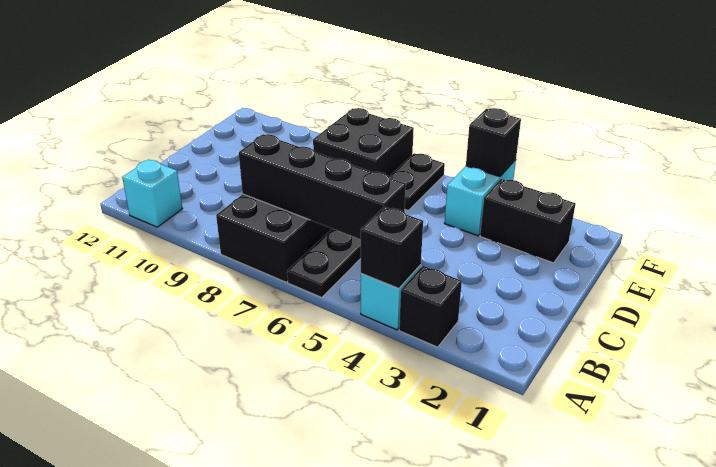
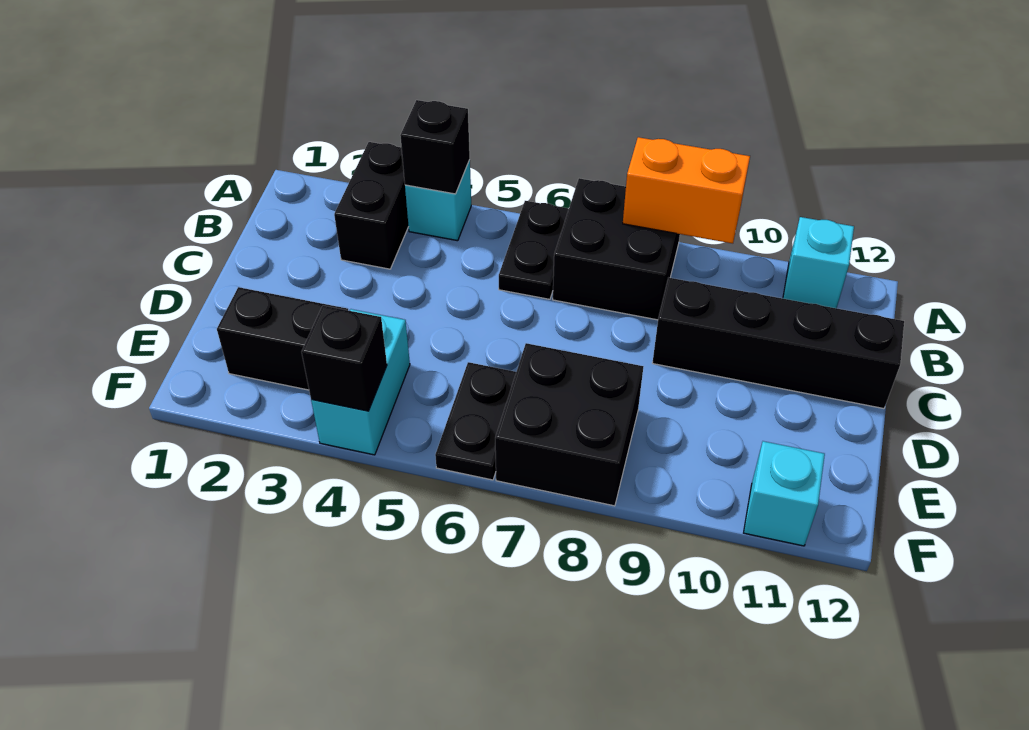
black brick A3 level 1 -> black brick A3:B3 level 1
none -> orange brick A8:A9 level 2
black brick B5:B8 level 2 -> black brick C9:C12 level 1
none -> cyan brick F11 level 1

